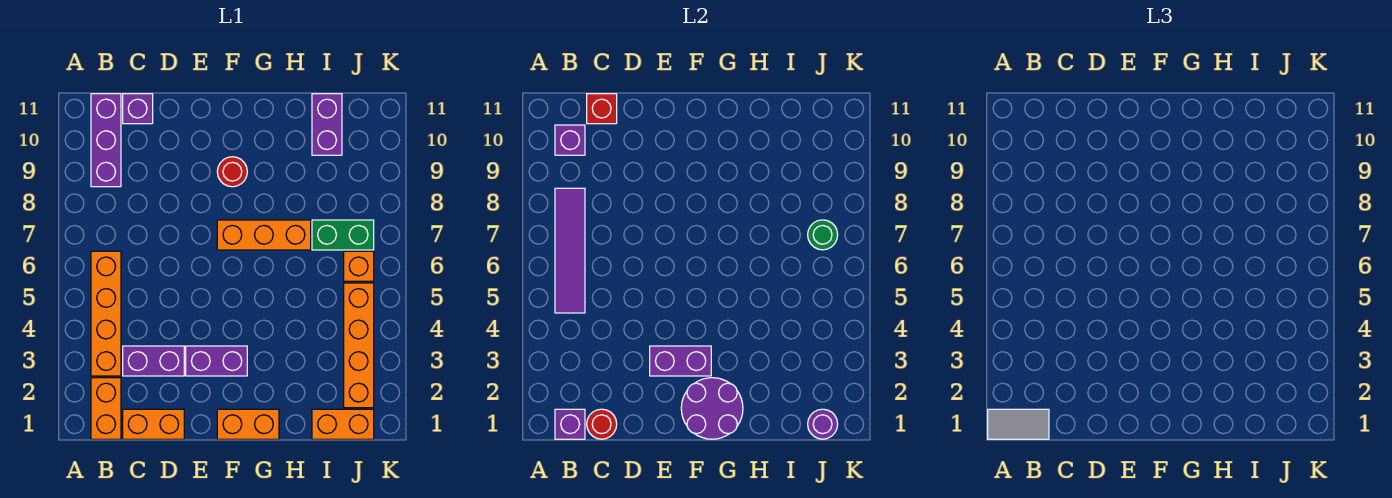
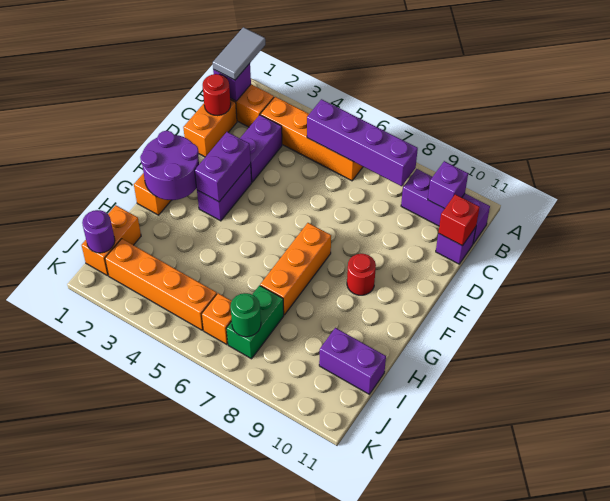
purple tile B5:B8 level 2 -> purple brick B5:B8 level 2

